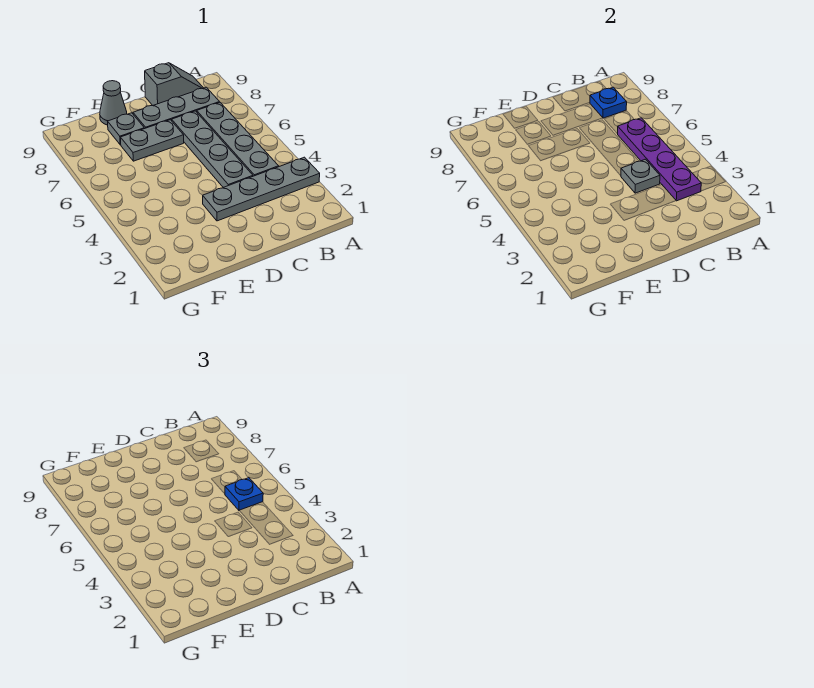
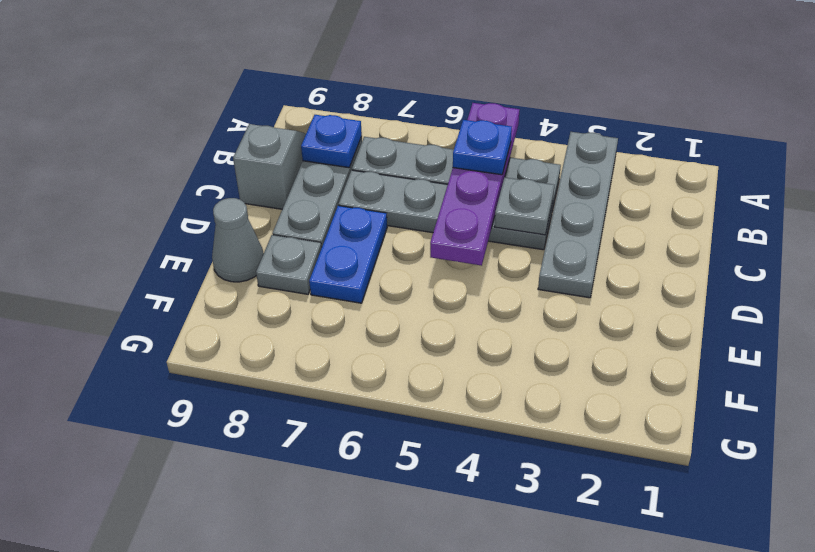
purple plate B3:B6 level 2 -> purple plate A5:D5 level 2
grey plate D7:E7 level 1 -> blue plate D7:E7 level 1

